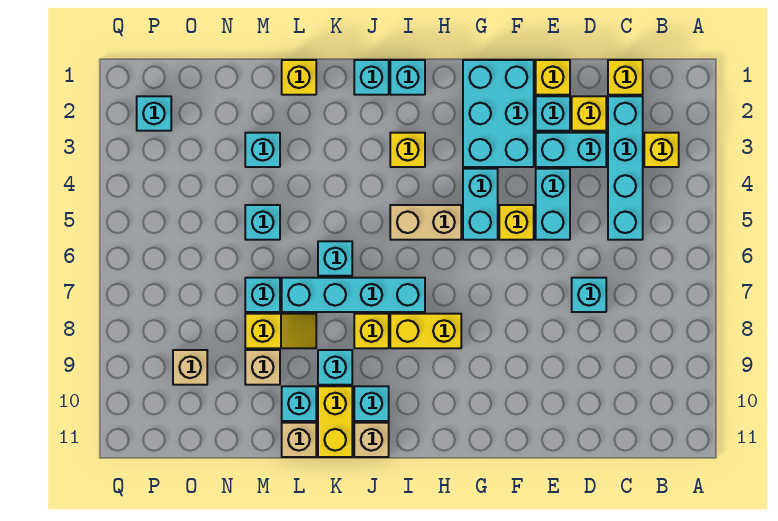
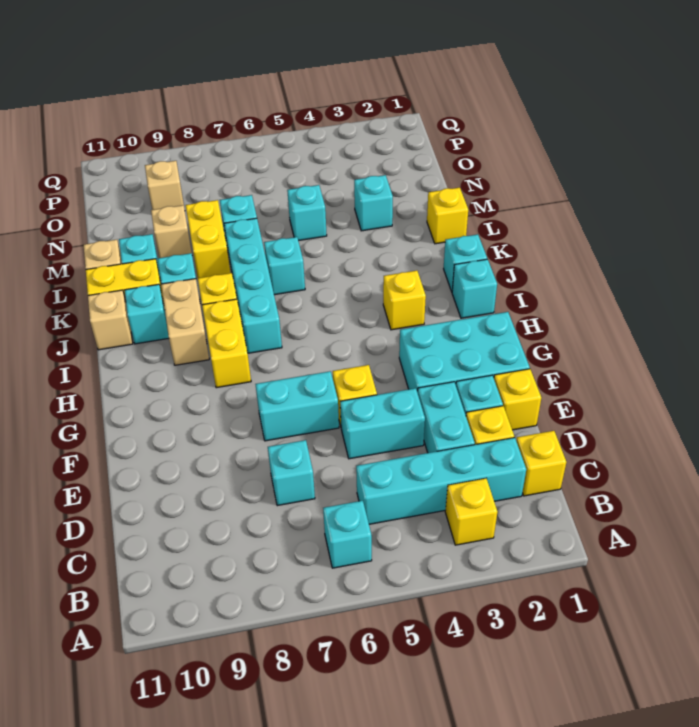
cyan brick G4:G5 level 1 -> cyan brick F6:F7 level 1
tan brick H5:I5 level 1 -> tan brick I9:J9 level 1
yellow slope L8:M8 level 1 top M -> yellow brick L8:M8 level 1
cyan brick P2 level 1 -> cyan brick B6 level 1

